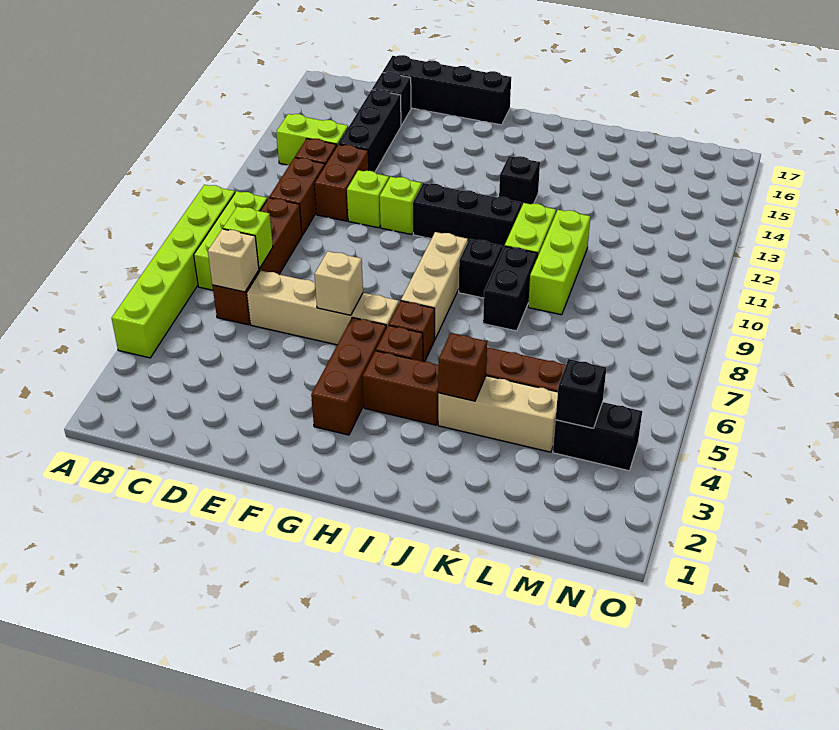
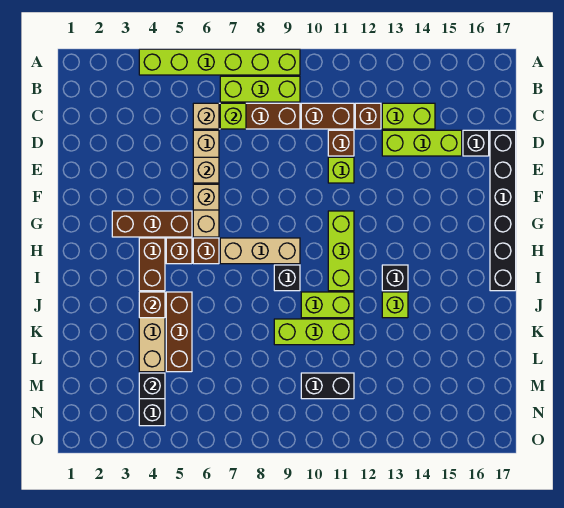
lime brick B13:C13 level 1 -> lime brick C13:C14 level 1
brown brick D11:D12 level 1 -> brown brick D11 level 1
black brick D13:D15 level 1 -> lime brick D13:D15 level 1
black brick D17:G17 level 1 -> black brick D17:I17 level 1
none -> tan brick E6 level 2
lime brick F11 level 1 -> lime brick J13 level 1
black brick G11:I11 level 1 -> lime brick G11:I11 level 1
black brick J8:J9 level 1 -> black brick M10:M11 level 1

